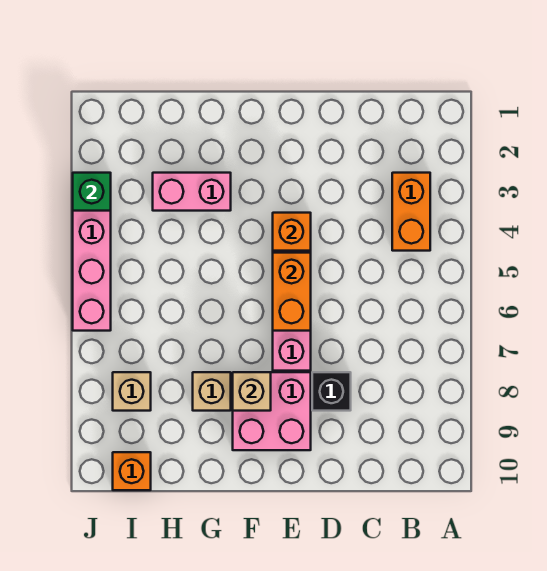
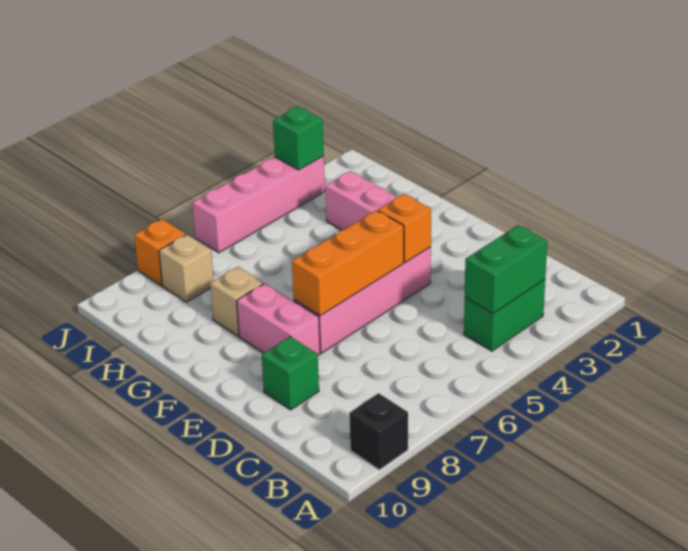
orange brick B3:B4 level 1 -> green brick B3:B4 level 1
none -> green brick B3:B4 level 2
black brick D8 level 1 -> black brick A9 level 1
none -> green brick D9 level 1
orange brick E5:E6 level 2 -> orange brick E5:E7 level 2
pink brick E8:F9 level 1 -> pink brick E8:F8 level 1
tan brick F8 level 2 -> none
orange brick I10 level 1 -> orange brick J8 level 1

